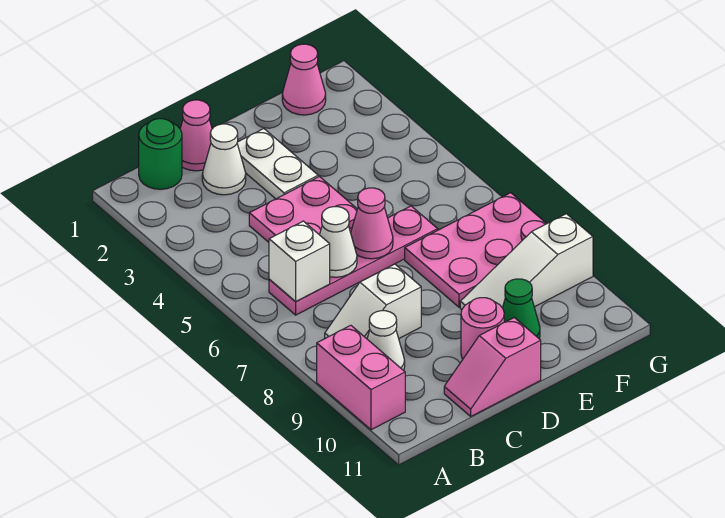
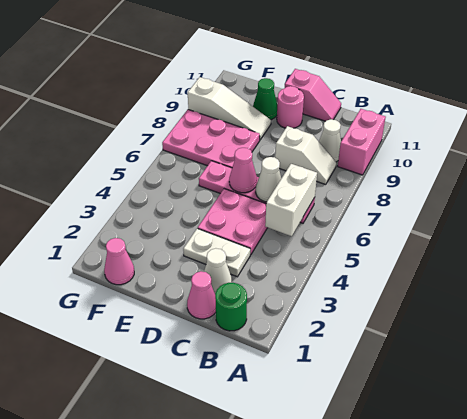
white brick B6 level 2 -> white brick B5:B6 level 2
white plate D2:D3 level 1 -> white plate C3:D3 level 1

